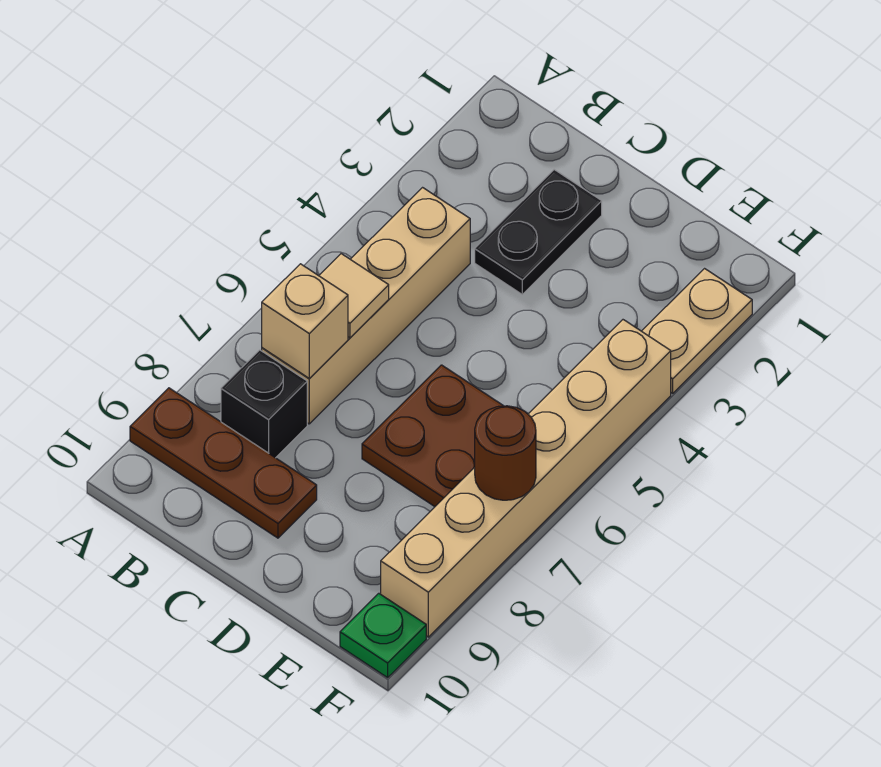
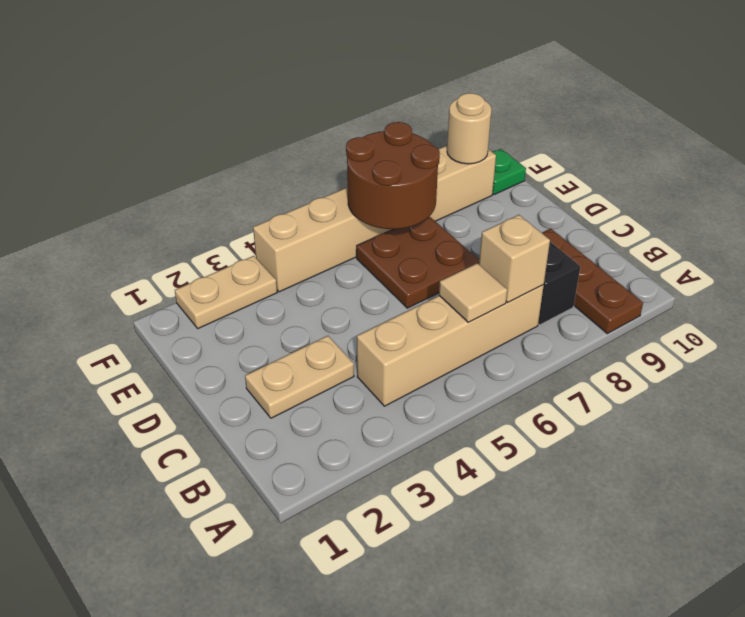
black plate C2:C3 level 1 -> tan plate C2:C3 level 1
brown round brick F7 level 2 -> brown round brick E6:F7 level 2
none -> tan round brick F9 level 2

